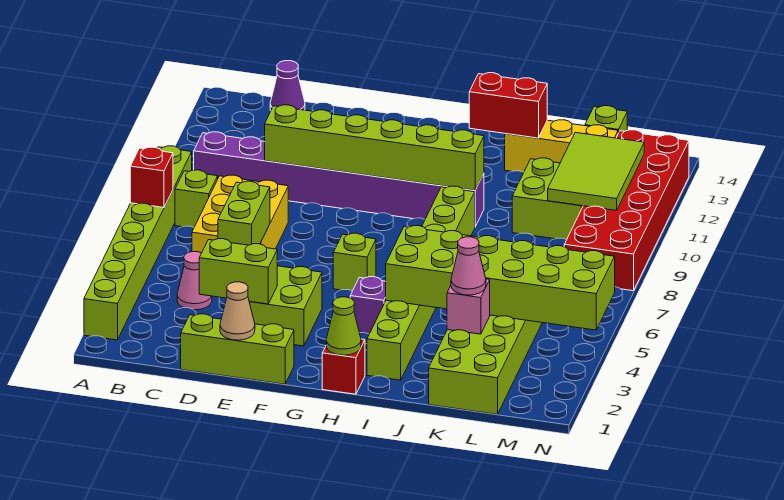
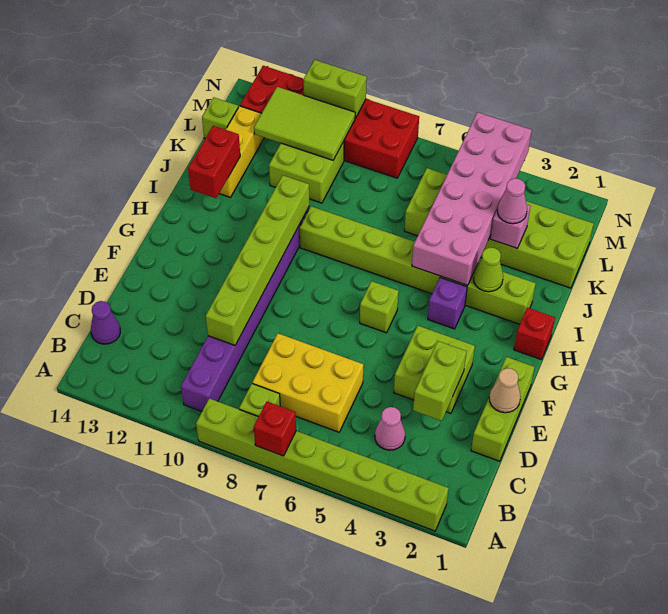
lime brick D5:D6 level 2 -> lime brick N10:N11 level 2
lime cone H1 level 2 -> lime cone I3 level 2
lime brick I4:N5 level 2 -> pink brick I4:N5 level 2

